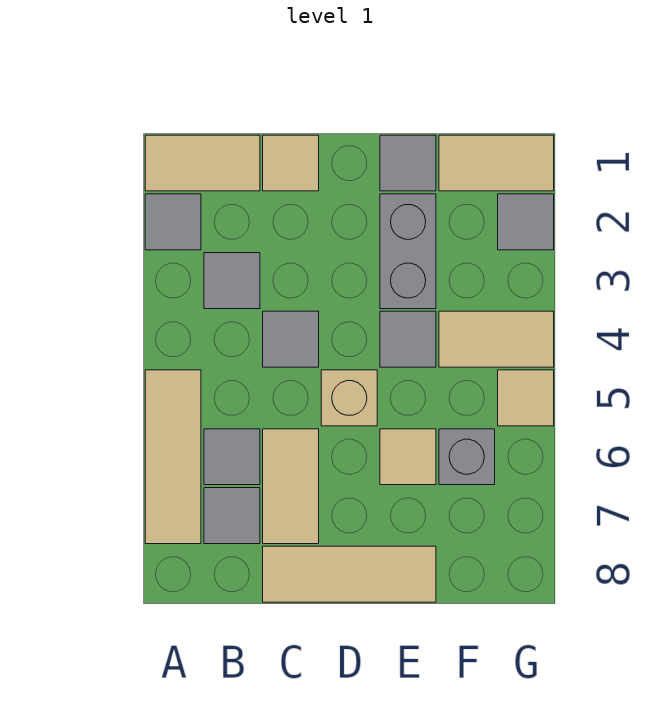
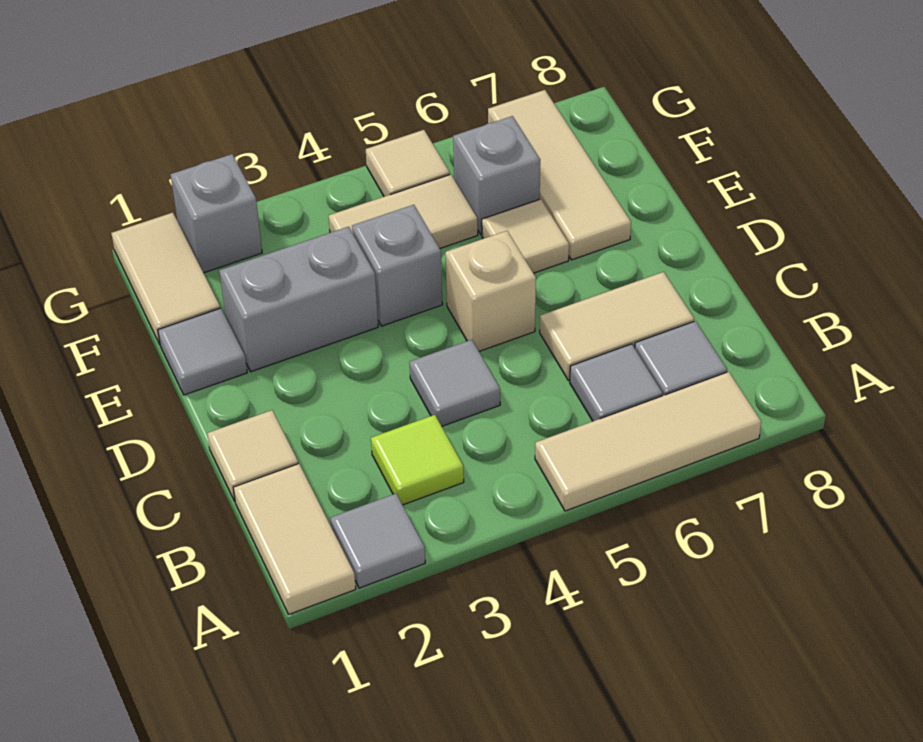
grey tile B3 level 1 -> lime tile B3 level 1
tan tile C8:E8 level 1 -> tan tile E7:G7 level 1
grey tile E4 level 1 -> grey brick E4 level 1
tan tile F4:G4 level 1 -> tan tile F4:F5 level 1
grey tile G2 level 1 -> grey brick G2 level 1

